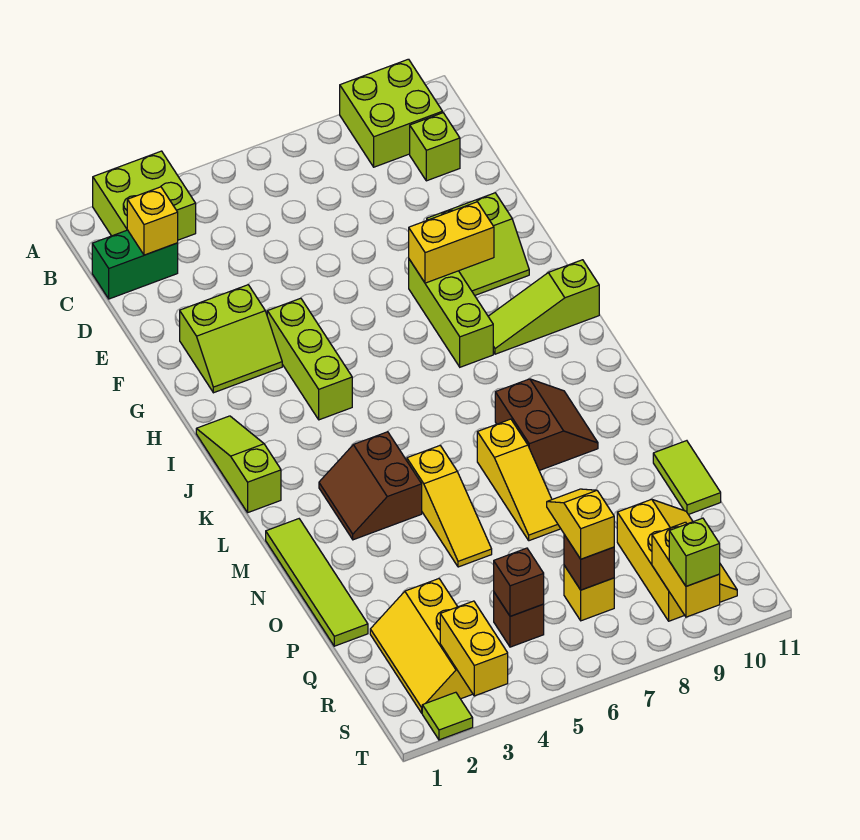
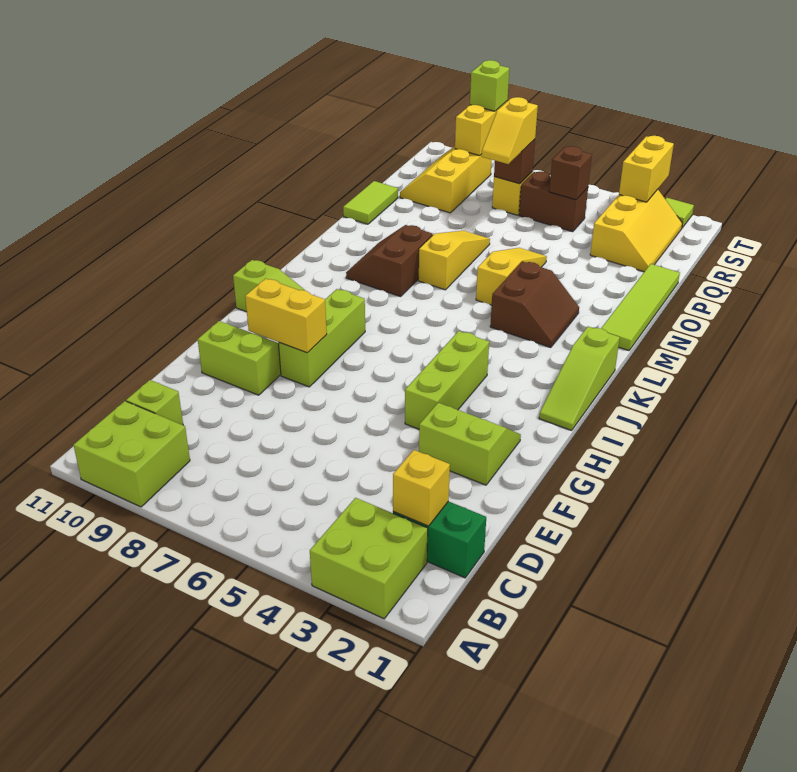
brown brick R5 level 1 -> brown brick R5:R6 level 1

